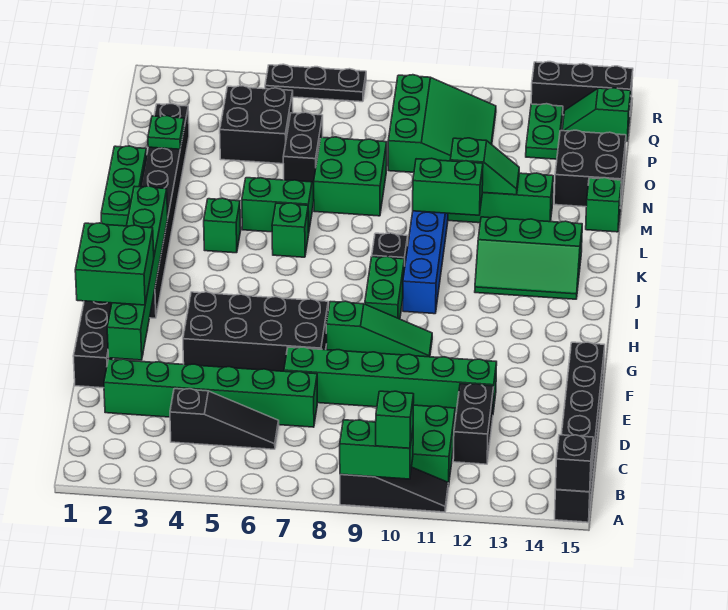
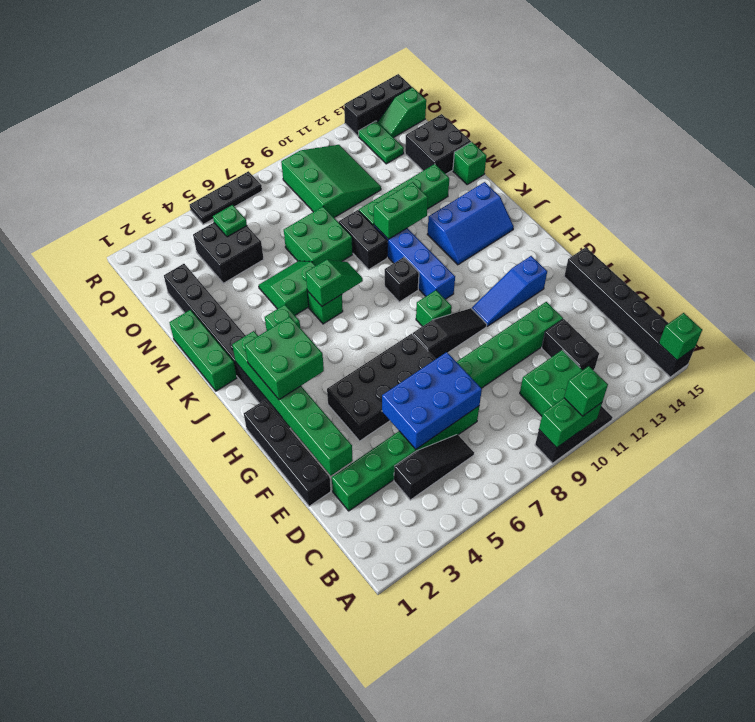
black brick A15 level 2 -> green brick A15 level 2
none -> blue brick D5:E7 level 2
green brick F1:G2 level 3 -> green brick H2:I3 level 3
green slope G8:G10 level 1 top 8 -> black slope G8:G10 level 1 top 8
none -> blue slope G11:G13 level 1 top 13
green brick H9:I9 level 1 -> green brick H9 level 1
green slope J12:K14 level 1 top K -> blue slope J12:K14 level 1 top K
green slope M11:M12 level 2 top 11 -> green slope K6:K7 level 2 top 6
green plate N2 level 2 -> green plate P5 level 2
black brick N6:O6 level 1 -> black brick L9:M9 level 1

